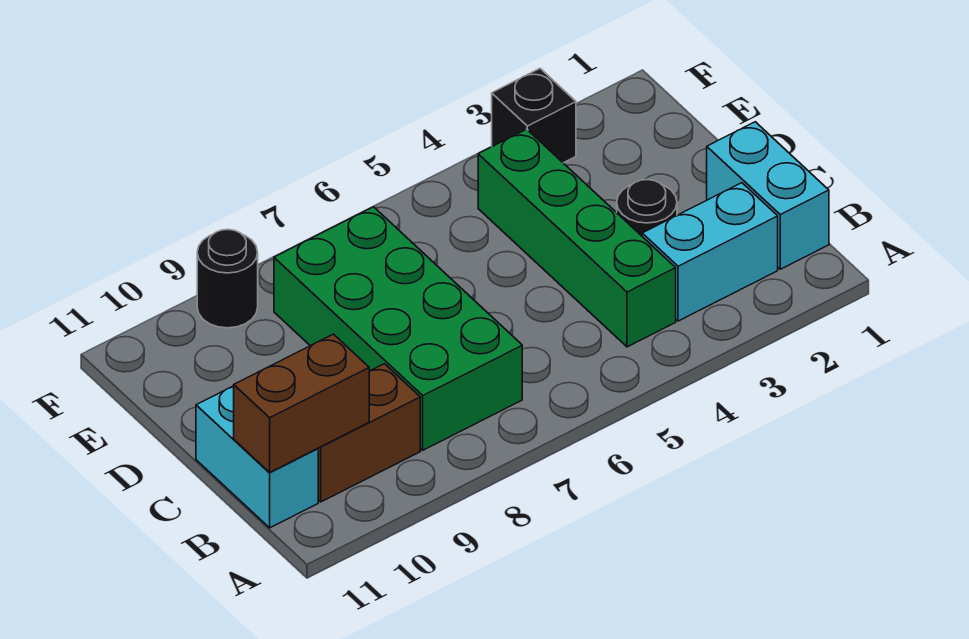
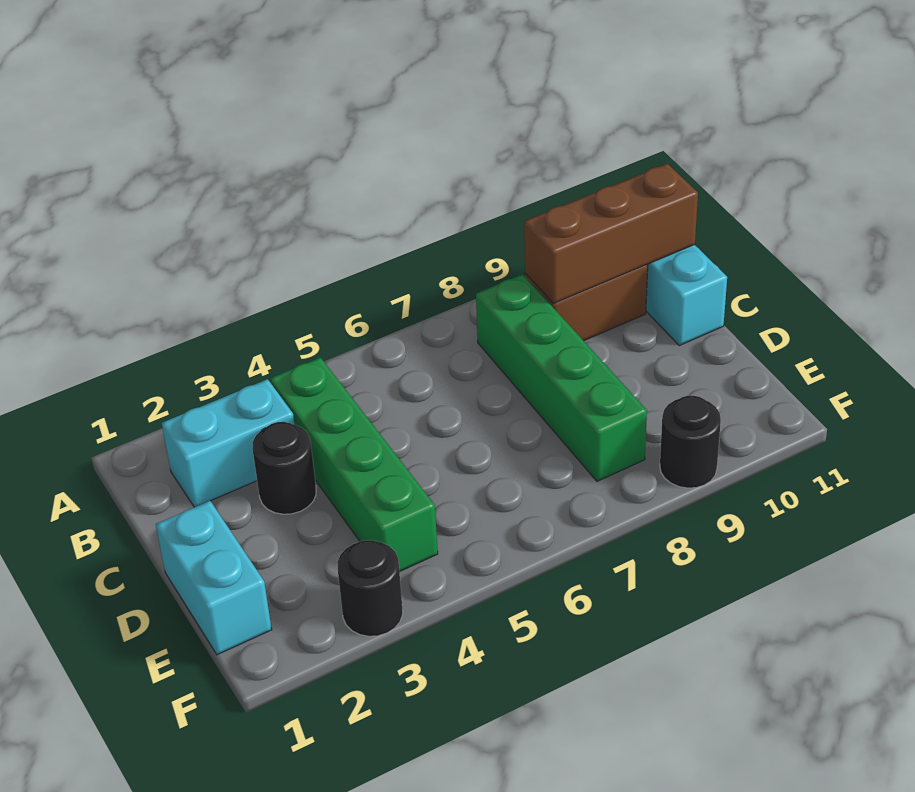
cyan brick B1:C1 level 1 -> cyan brick D1:E1 level 1
green brick B7:E8 level 1 -> green brick B8:E8 level 1
brown brick B10:B11 level 2 -> brown brick B9:B11 level 2
black brick F3 level 1 -> black round brick F3 level 1

